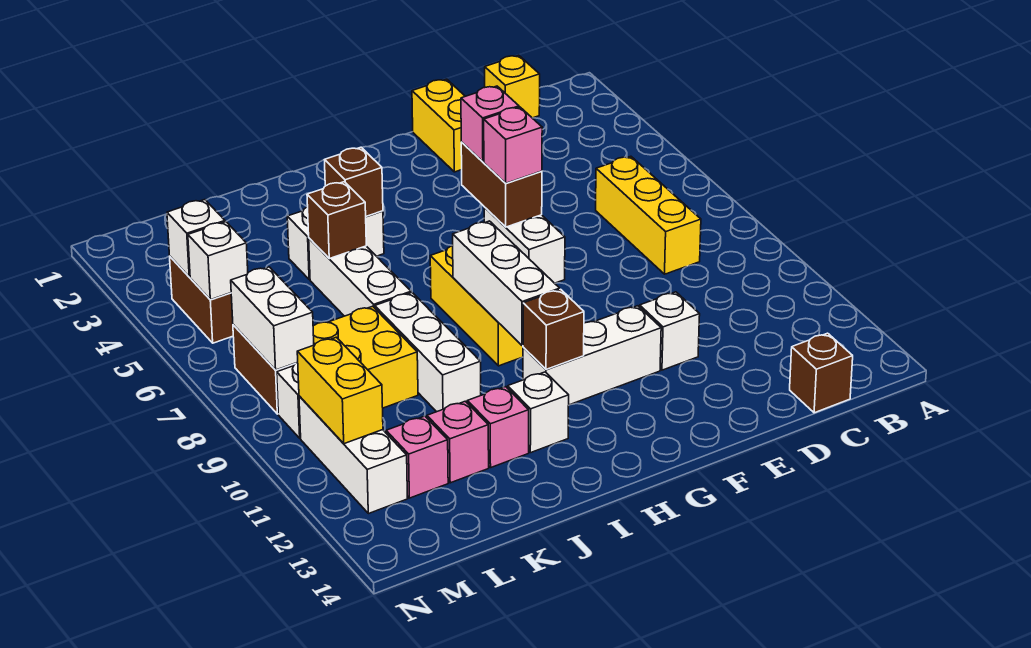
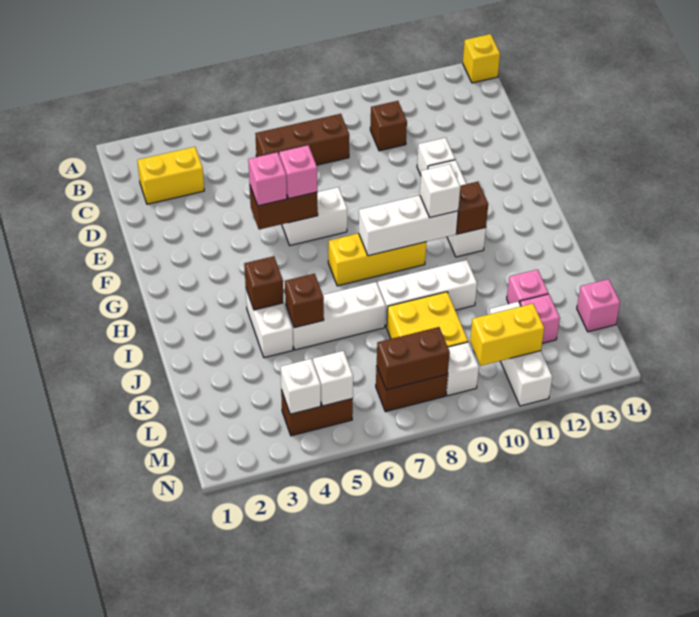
yellow brick C1 level 1 -> yellow brick A14 level 1
yellow brick C6:C8 level 1 -> brown brick C6:C8 level 1
brown brick C14 level 1 -> brown brick C10 level 1
yellow brick E1:E2 level 1 -> yellow brick C2:C3 level 1
white brick I12 level 1 -> white brick H10 level 3
pink brick J12 level 1 -> pink brick L14 level 1
white brick M7:M8 level 2 -> brown brick M7:M8 level 2
white brick M10:M12 level 1 -> white brick L11:N11 level 1

